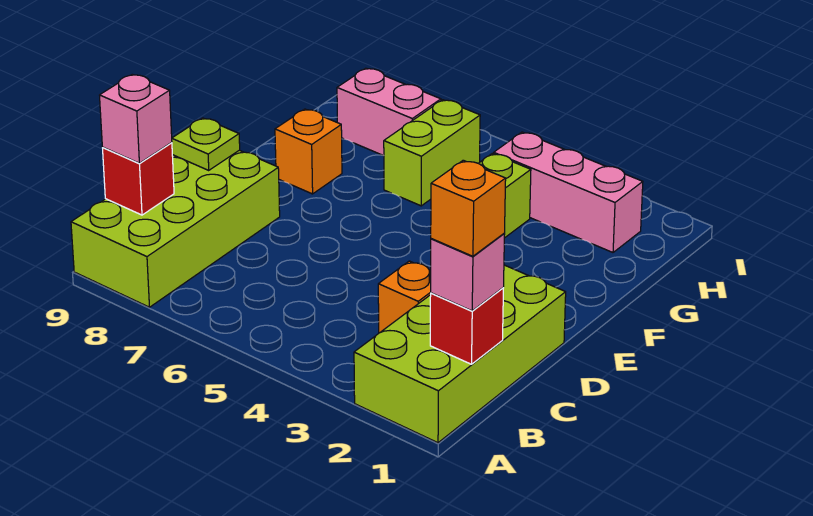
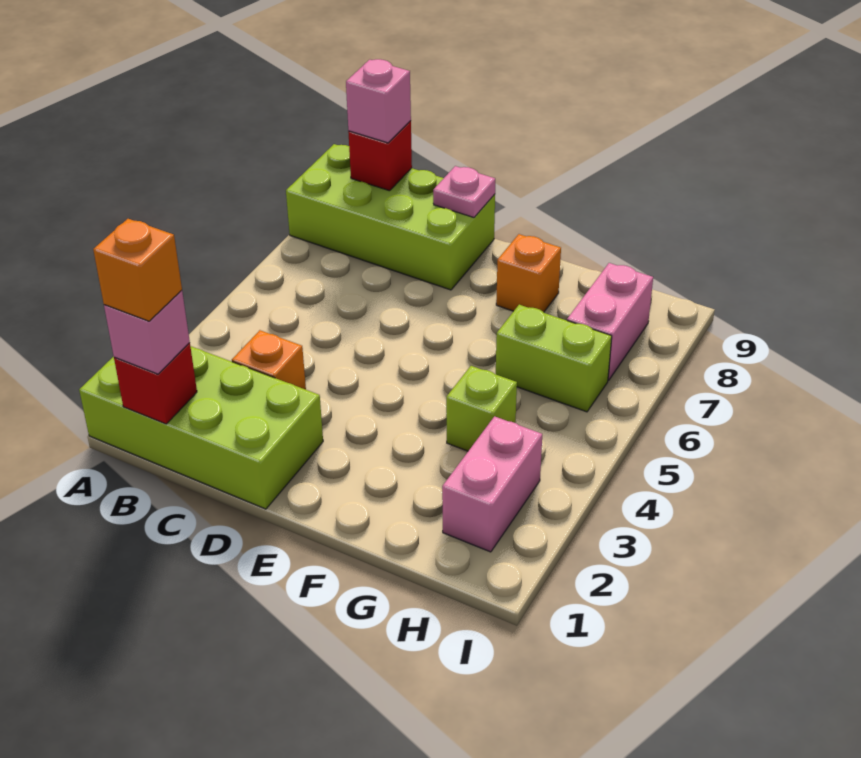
lime plate D9 level 2 -> pink plate D9 level 2
pink brick H2:H4 level 1 -> pink brick H2:H3 level 1

